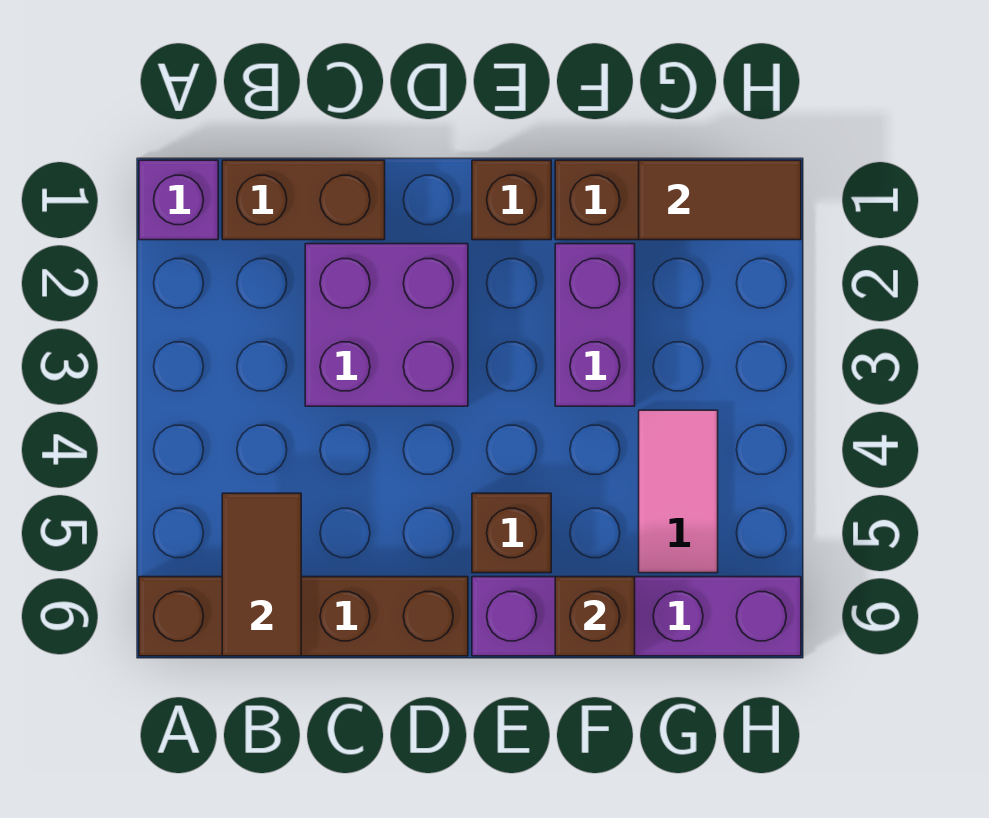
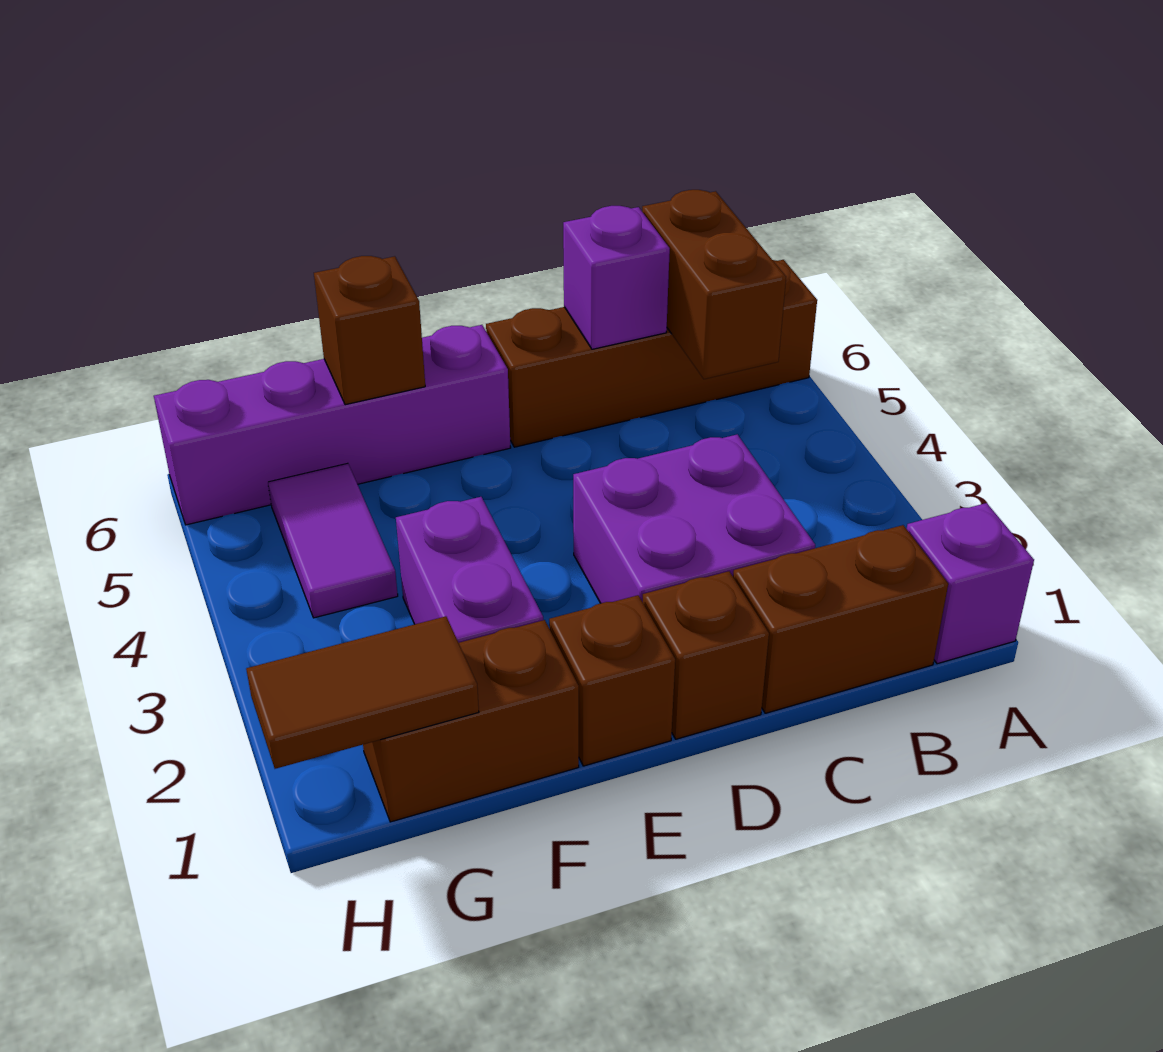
brown tile B5:B6 level 2 -> brown brick B5:B6 level 2
none -> purple brick C6 level 2
brown brick E5 level 1 -> brown brick D1 level 1
pink tile G4:G5 level 1 -> purple tile G4:G5 level 1

